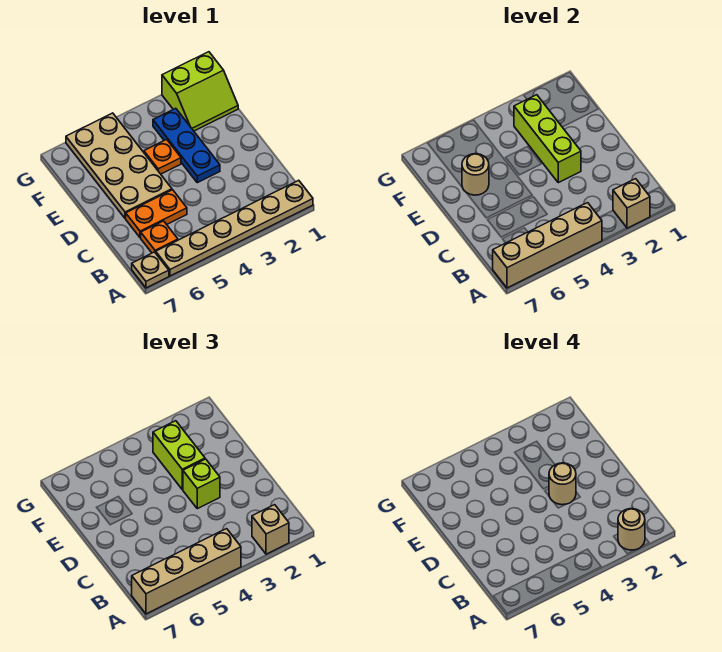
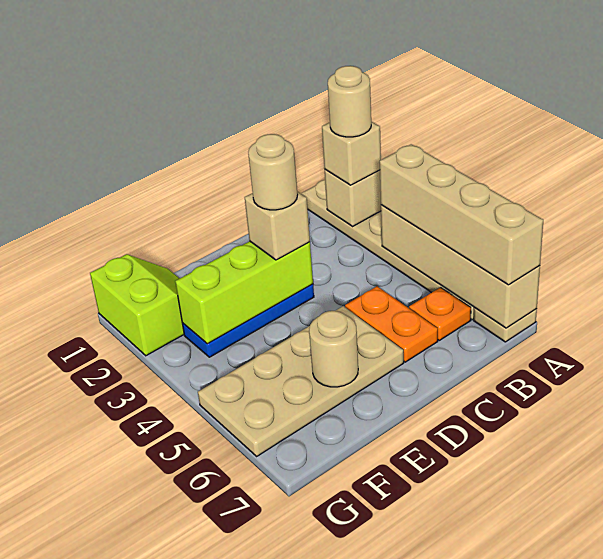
lime brick D3 level 3 -> tan brick D3 level 3
lime brick E3:F3 level 3 -> none
orange plate E4 level 1 -> none

